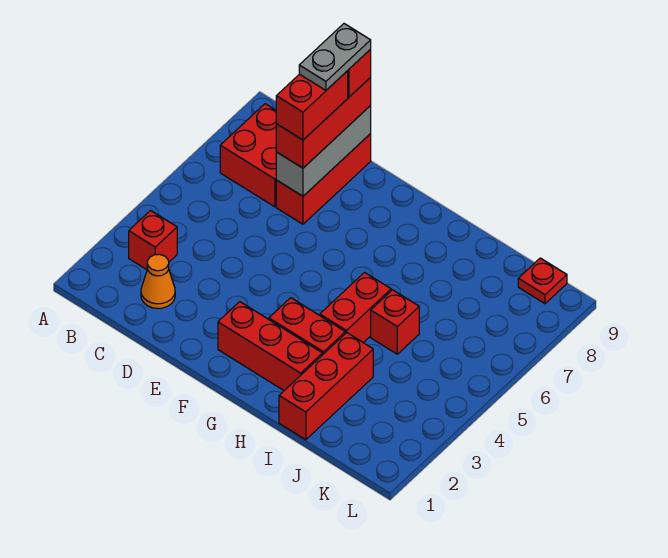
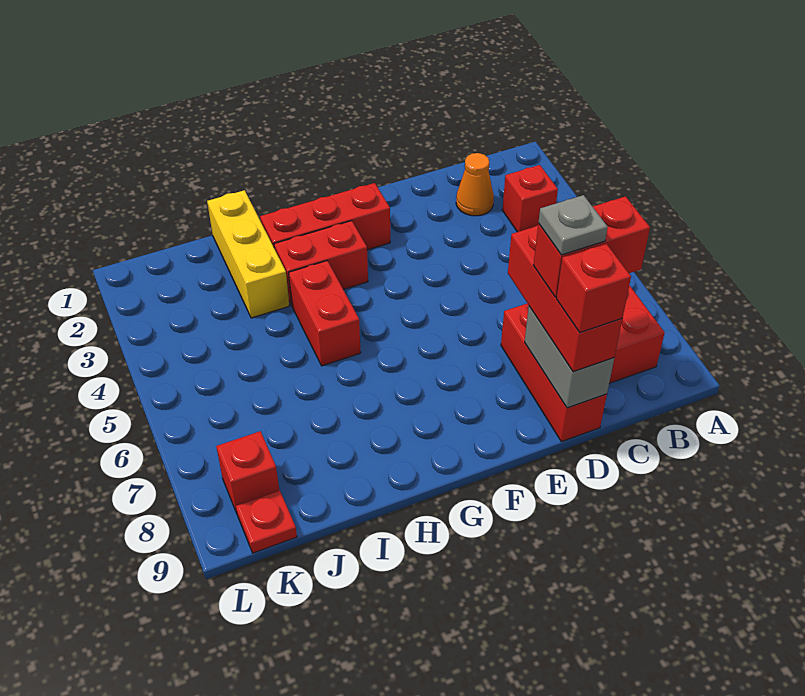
grey brick D7:D9 level 2 -> grey brick D8:D9 level 2
red brick D7:D8 level 4 -> red brick C8:D8 level 4
grey plate D8:D9 level 5 -> grey plate D8 level 5
red brick I1:I3 level 1 -> yellow brick I1:I3 level 1
red brick I5 level 1 -> red brick K8 level 1

